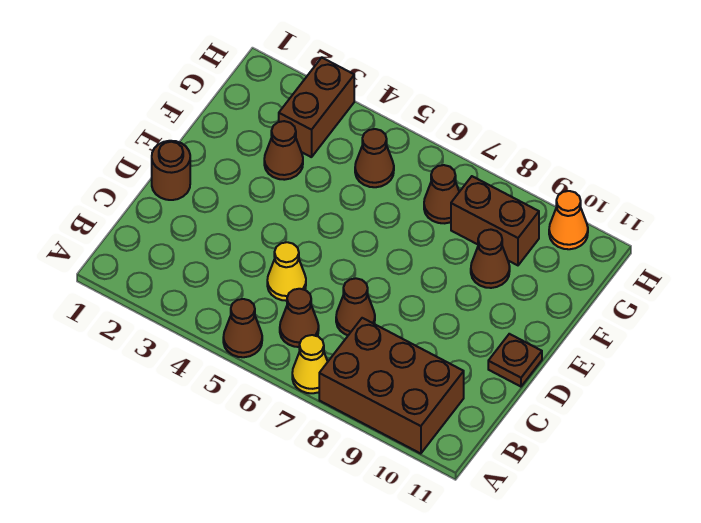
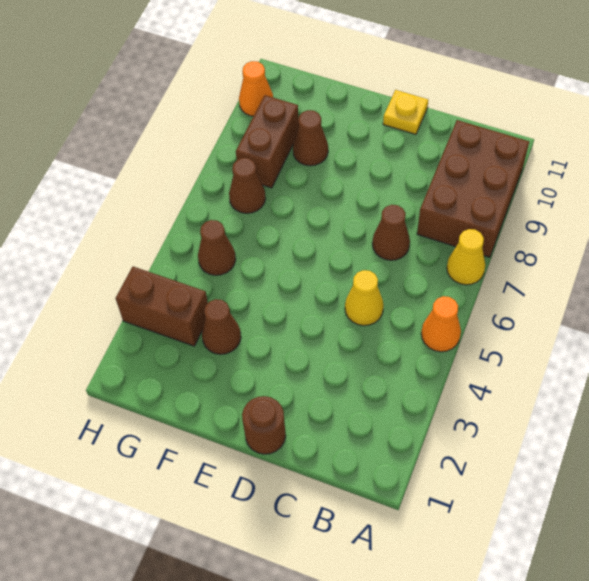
brown cone A5 level 1 -> orange cone A5 level 1
brown cone B6 level 1 -> none
brown plate D11 level 1 -> yellow plate D11 level 1

